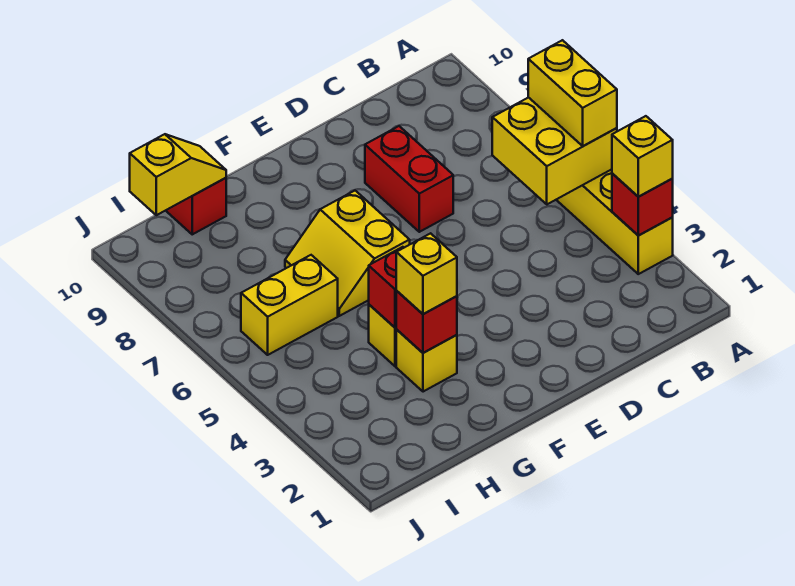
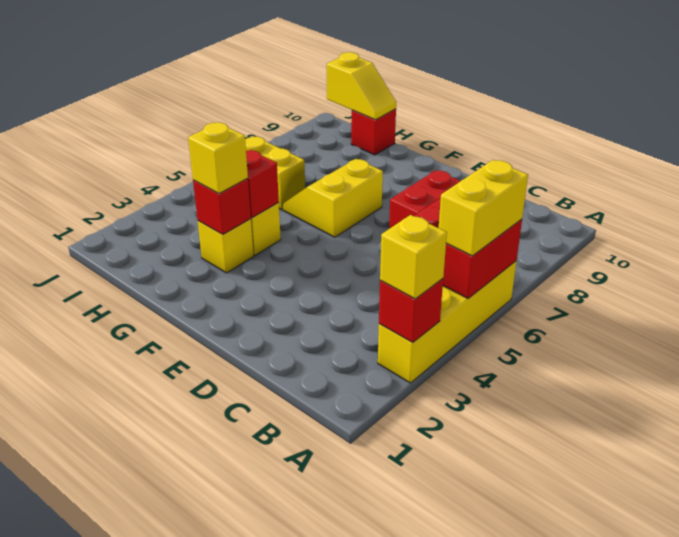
yellow brick A5:B6 level 2 -> red brick A5:B6 level 2

